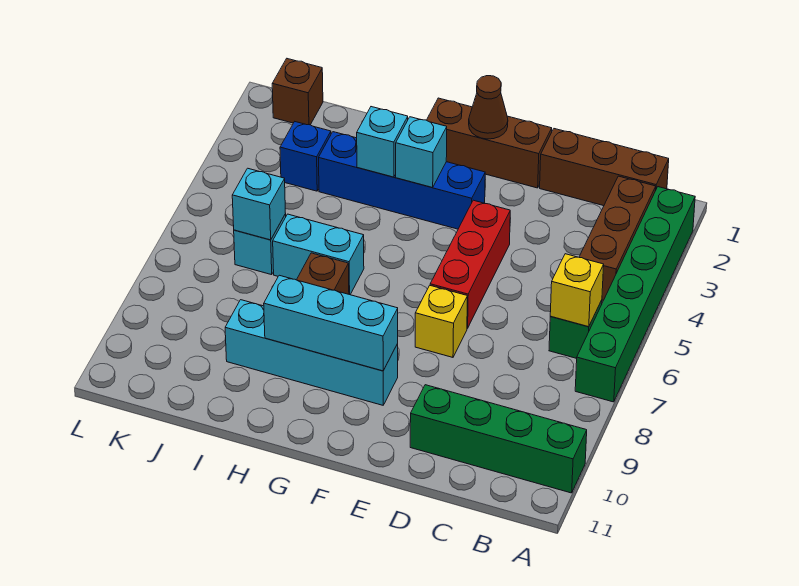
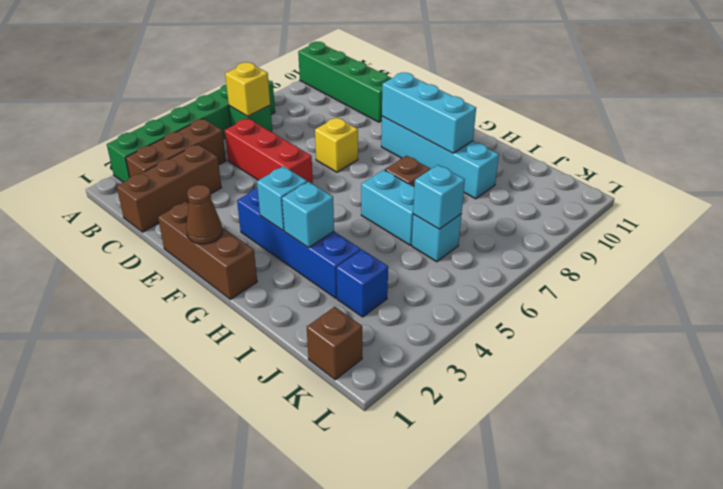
brown brick B1:D1 level 1 -> brown brick C1:C3 level 1
red brick E4:E6 level 1 -> red brick C5:E5 level 1

